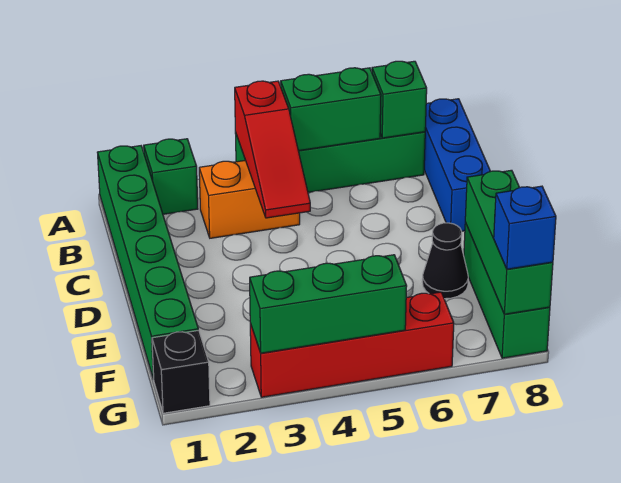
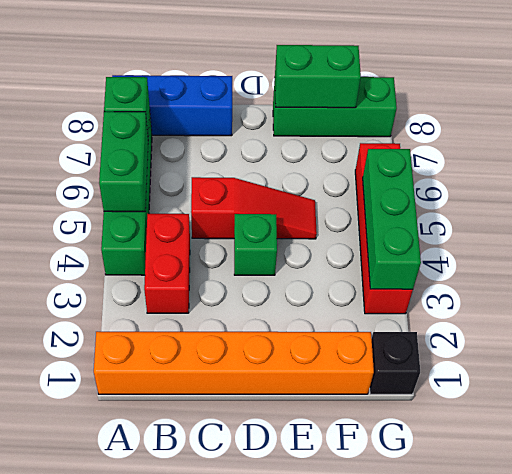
green brick A1:F1 level 1 -> orange brick A1:F1 level 1
green brick A2 level 1 -> green brick D4 level 1
red slope A4:C4 level 2 top A -> red slope C5:E5 level 1 top C
orange brick B3:B4 level 1 -> red brick B3:B4 level 1
black cone E7 level 1 -> none
green brick E8:G8 level 2 -> green brick E8:F8 level 2
blue brick G8 level 3 -> none

